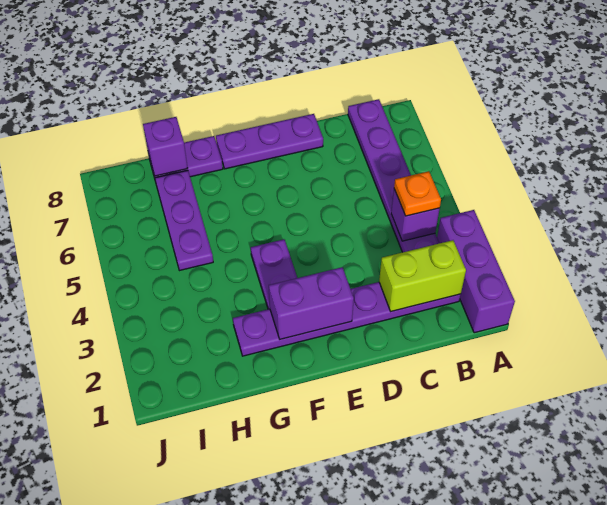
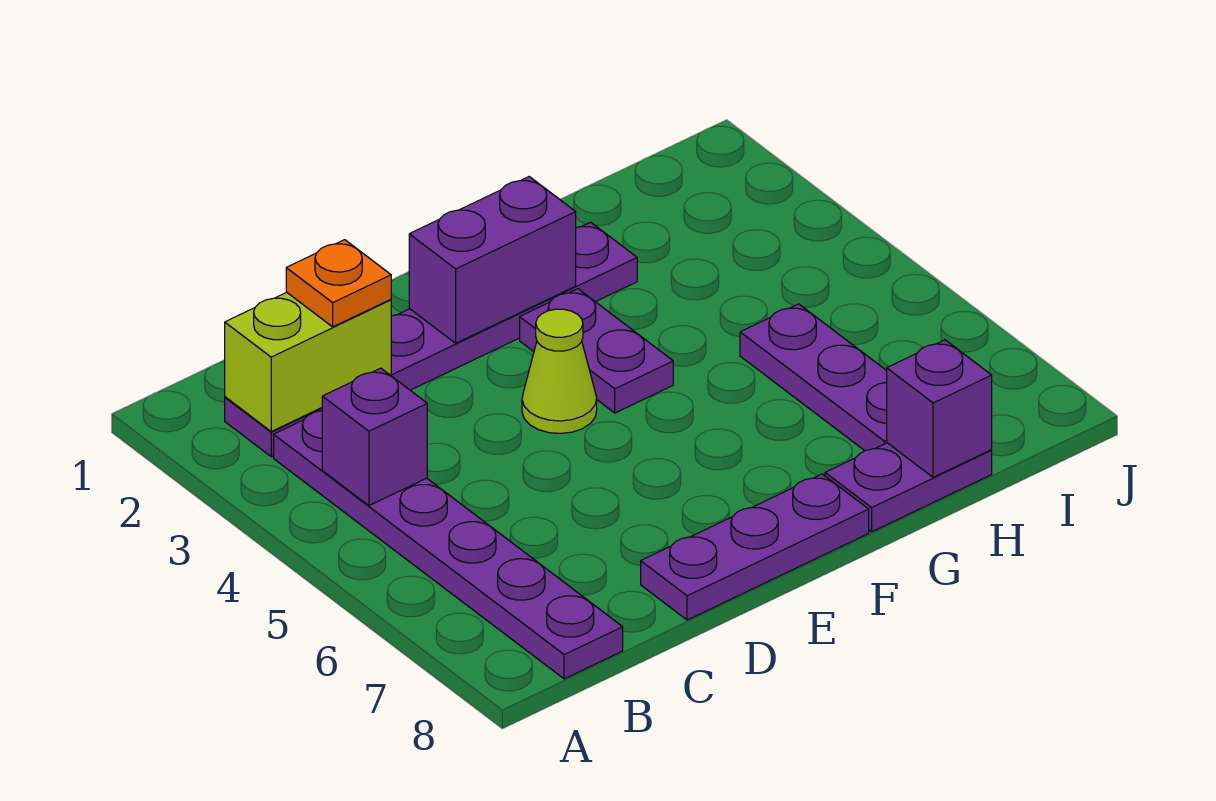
purple brick A1:A3 level 1 -> none
orange plate B4 level 3 -> orange plate C2 level 3
none -> lime cone E4 level 1

